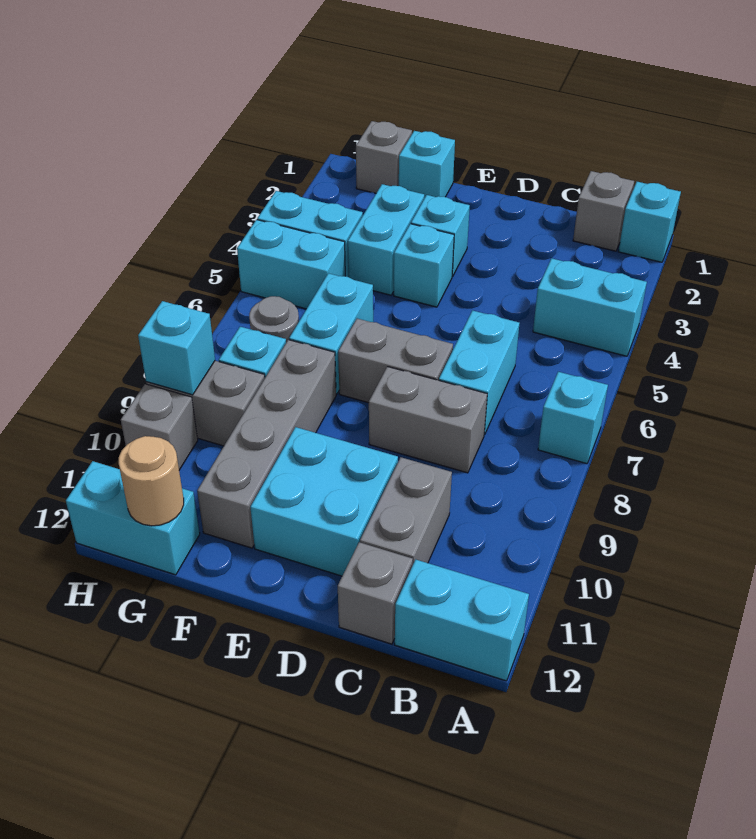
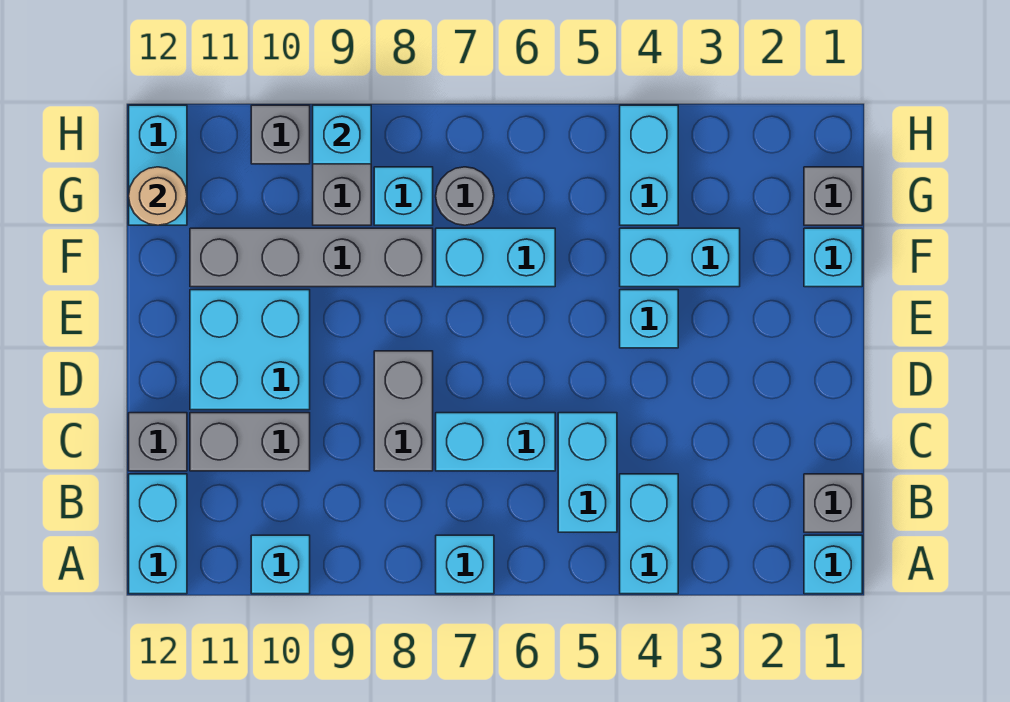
grey brick D7:E7 level 1 -> none
cyan brick E3 level 1 -> cyan brick A10 level 1
cyan brick G5:H5 level 1 -> cyan brick B5:C5 level 1

